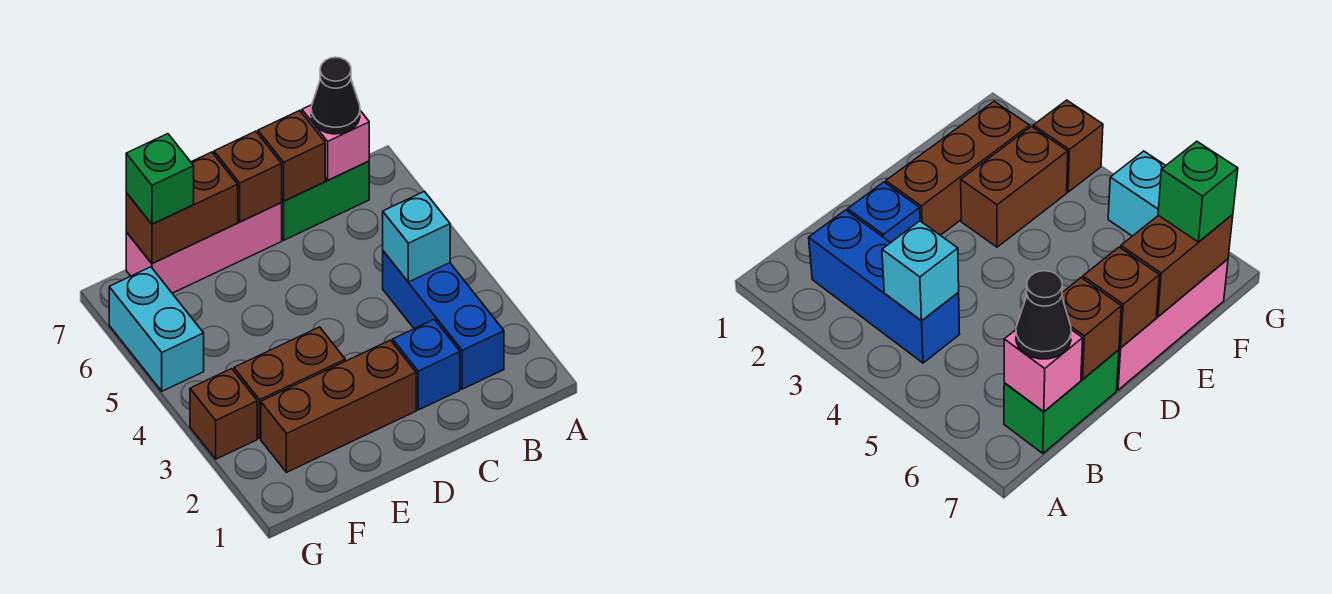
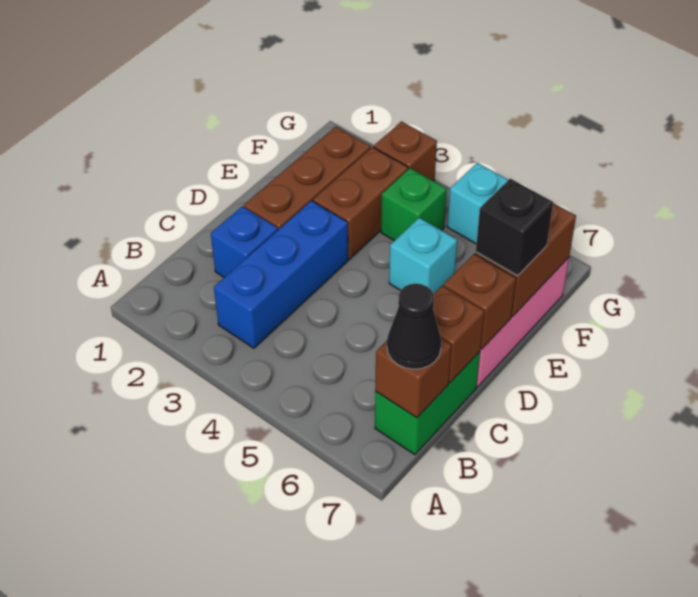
blue brick B2:B4 level 1 -> blue brick B3:D3 level 1
cyan brick B4 level 2 -> cyan brick E5 level 1
pink brick B7 level 2 -> brown brick B7 level 2
none -> black brick E7 level 3
green brick F7 level 3 -> green brick F4 level 1

